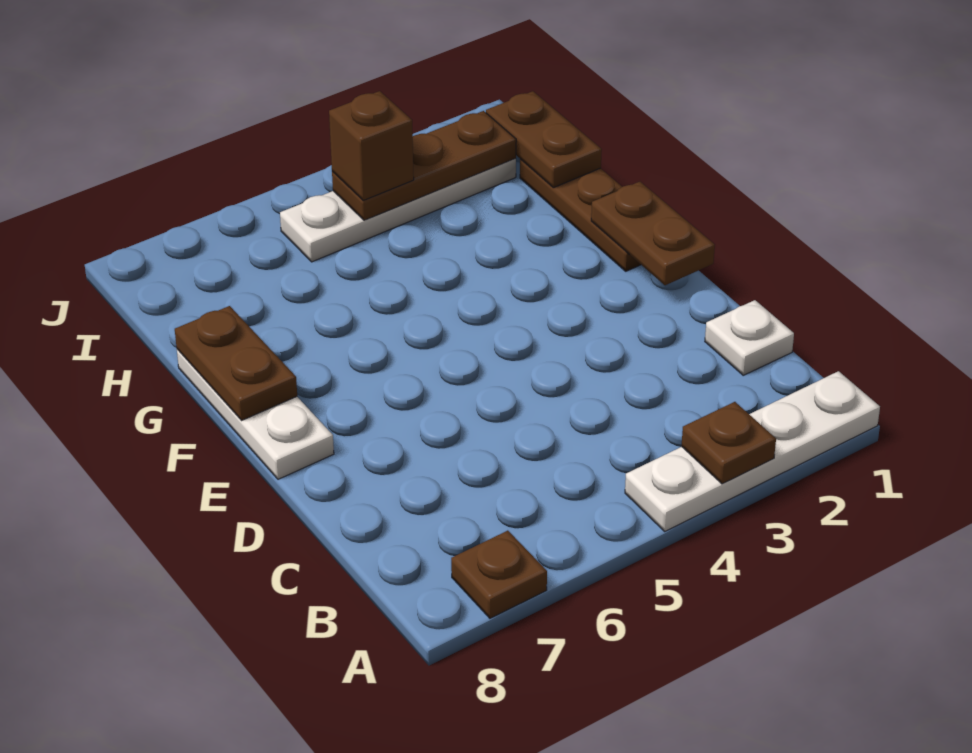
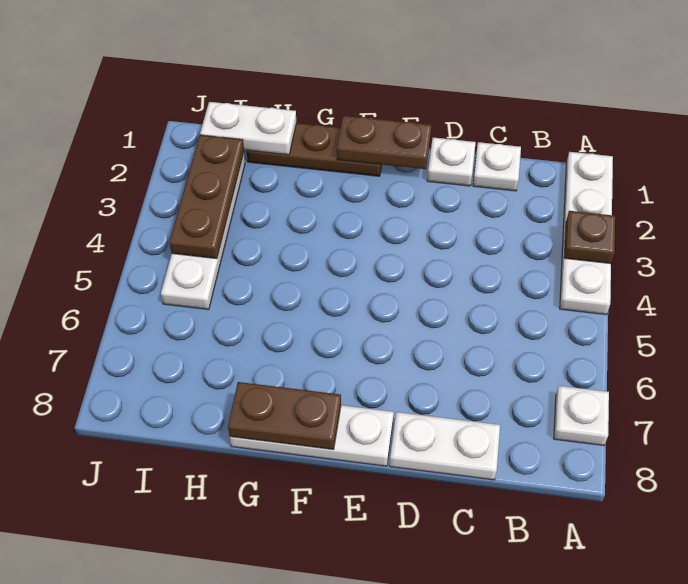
brown plate A7 level 1 -> white plate A7 level 1
none -> white plate C8:D8 level 1
none -> white plate D1 level 1
brown plate H1:I1 level 2 -> white plate H1:I1 level 2
brown brick I4 level 3 -> none

